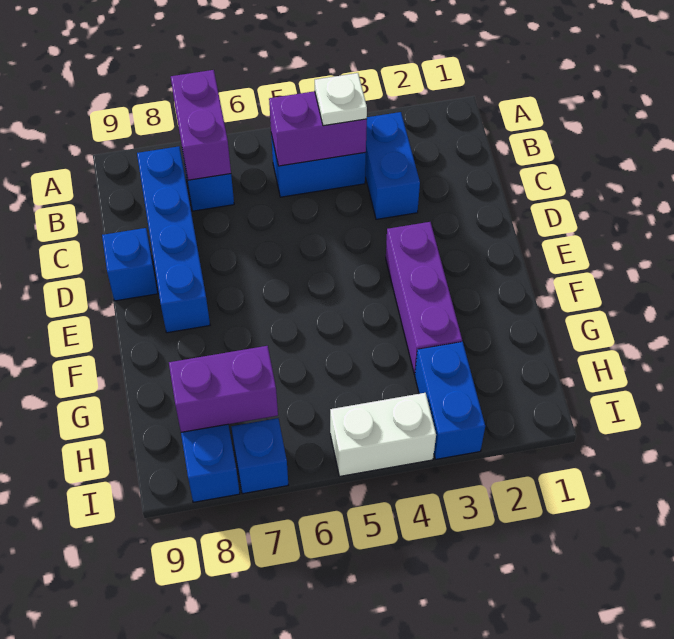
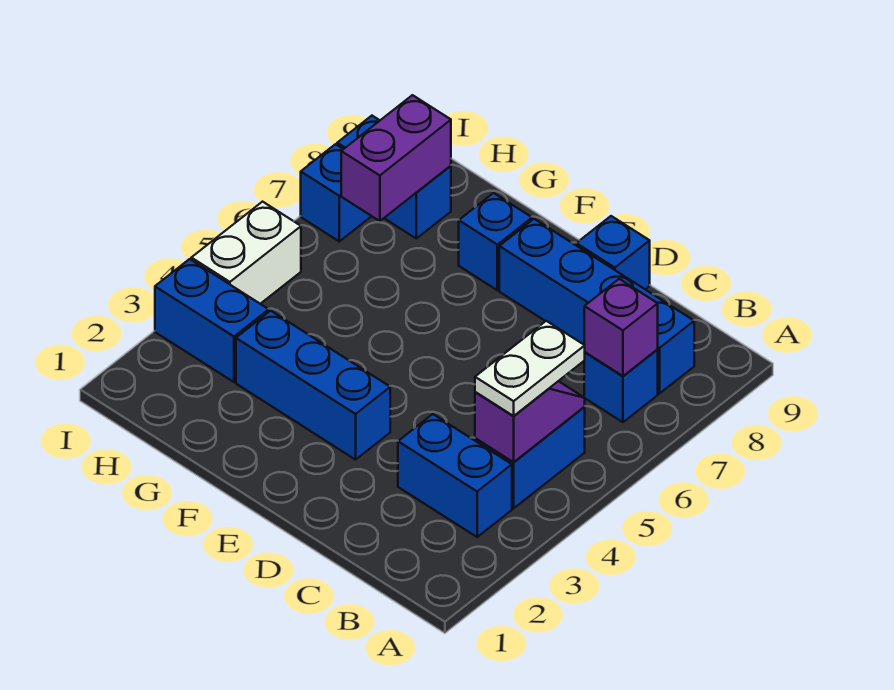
purple brick A7:B7 level 2 -> purple brick B7 level 2
purple brick B4:B5 level 2 -> purple slope B4:B5 level 2 top 4
white plate B4 level 3 -> white plate B4:B5 level 3
purple brick E3:G3 level 1 -> blue brick E3:G3 level 1
none -> blue brick F8 level 1

